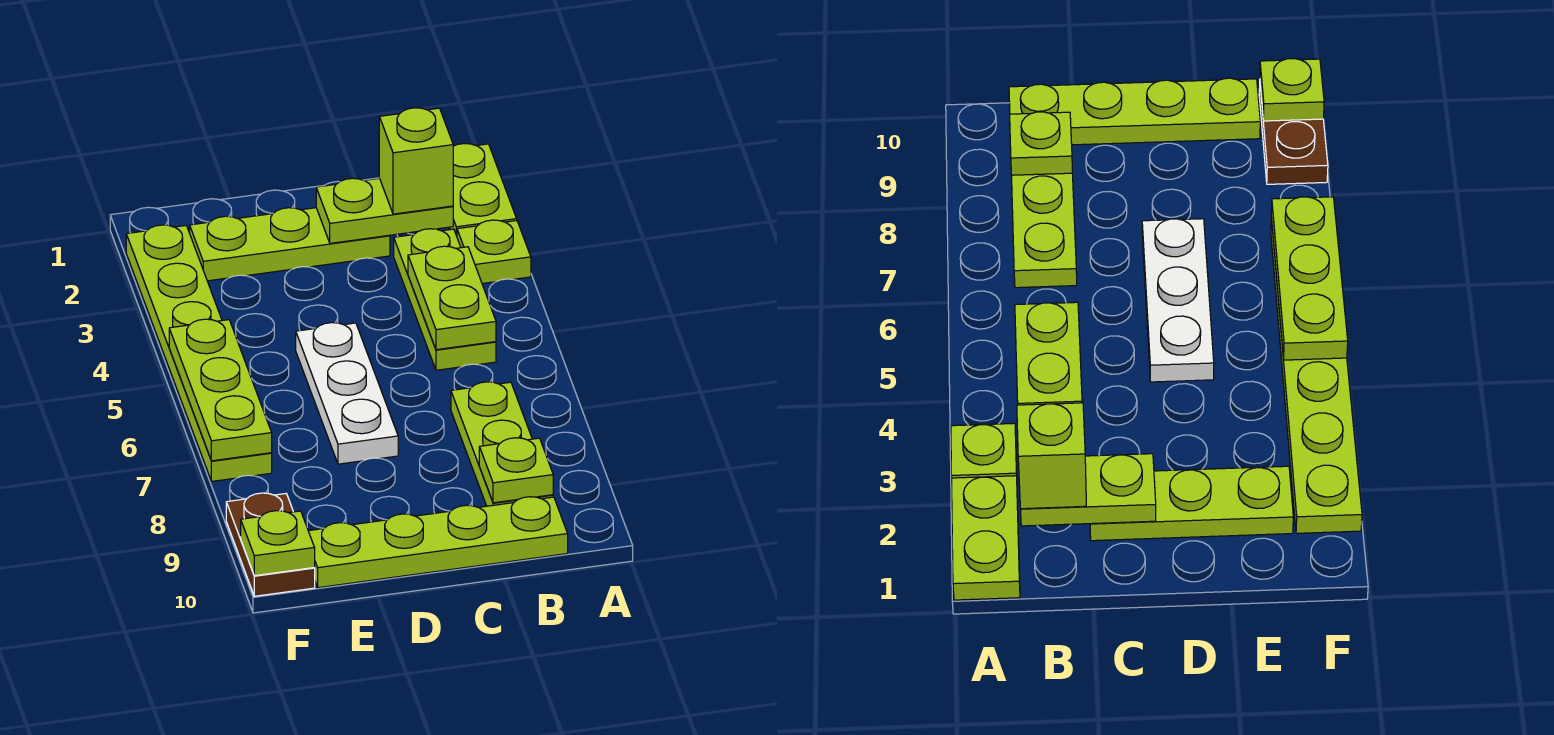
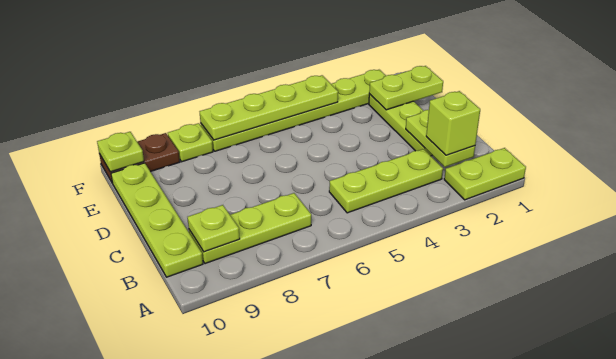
lime plate A3 level 1 -> lime plate F8 level 1
lime plate B4:B5 level 2 -> lime plate E1:E2 level 2
white plate D5:D7 level 1 -> none
lime plate F5:F7 level 2 -> lime plate F4:F7 level 2

